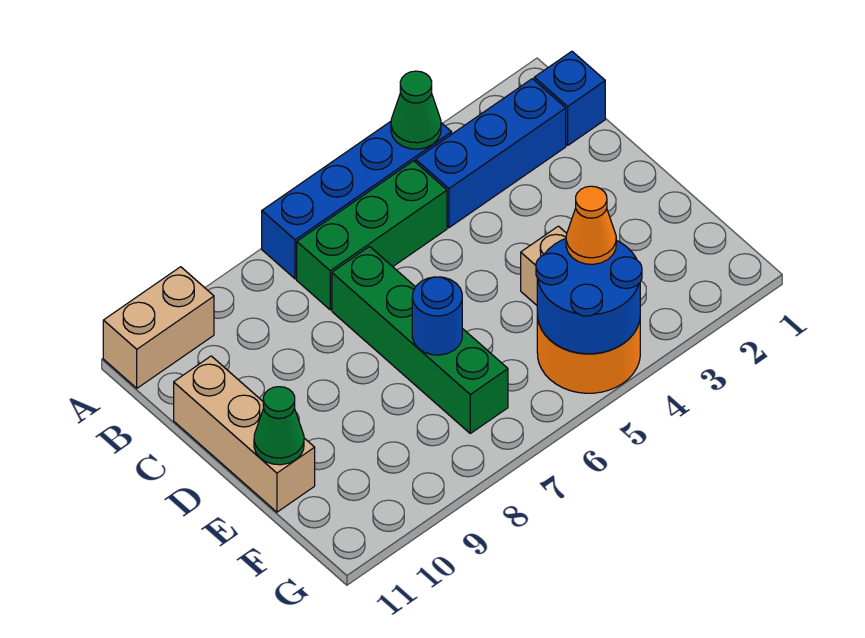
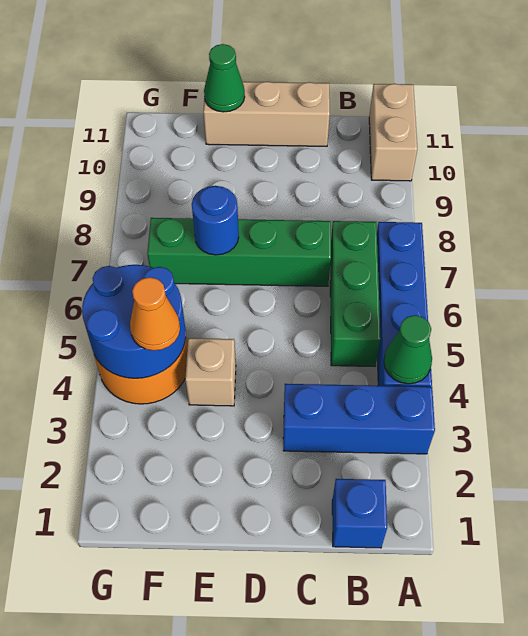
blue brick B2:B4 level 1 -> blue brick A3:C3 level 1

